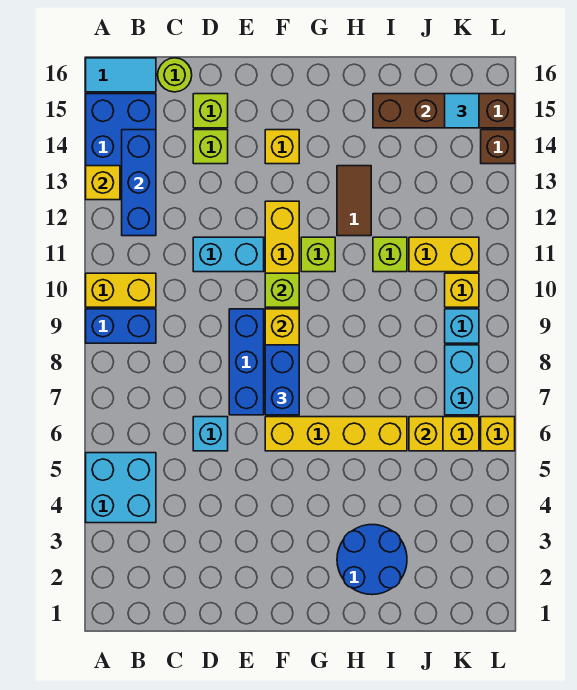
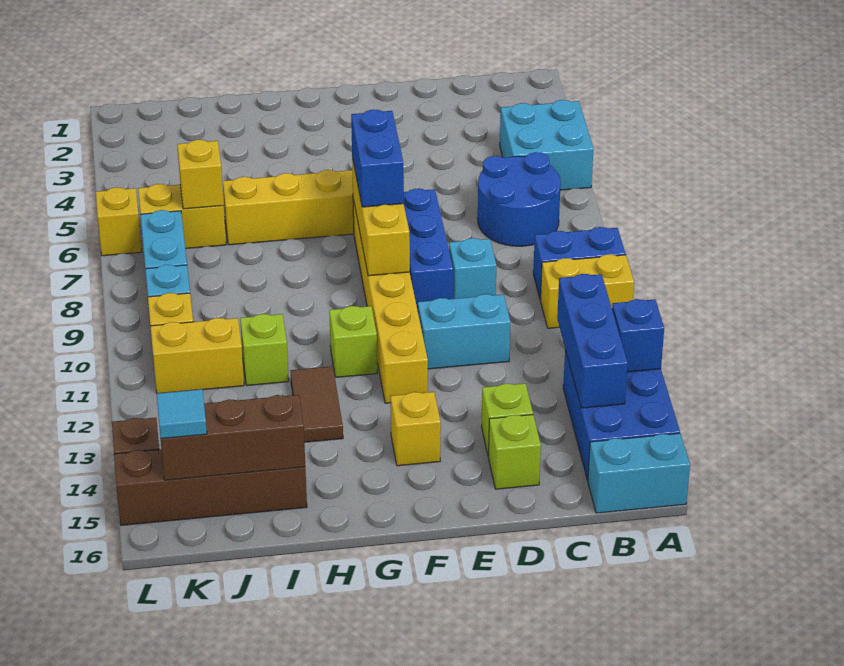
yellow brick A13 level 2 -> blue brick A13 level 2
cyan tile A16:B16 level 1 -> cyan brick A16:B16 level 1
lime round brick C16 level 1 -> none
cyan brick D6 level 1 -> cyan brick D9 level 1
lime brick F10 level 2 -> none
blue round brick H2:I3 level 1 -> blue round brick B6:C7 level 1

